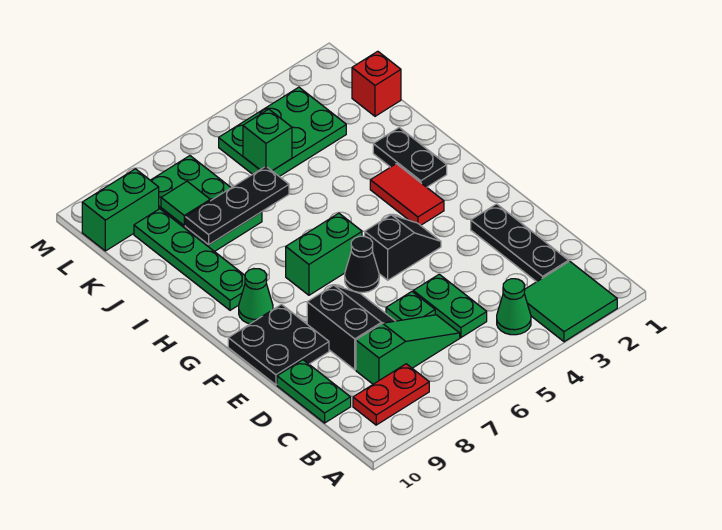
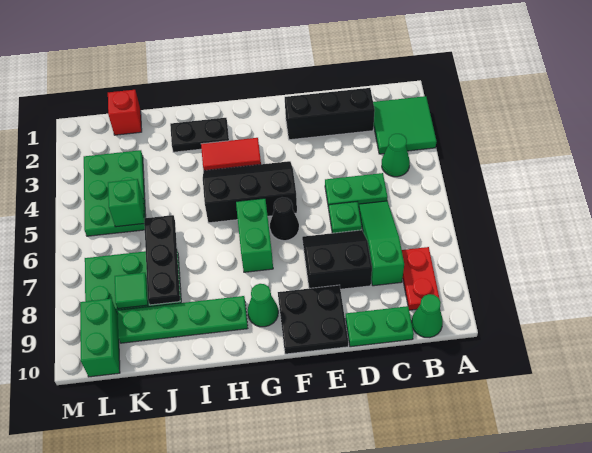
none -> green cone B10 level 1
black plate C2:E2 level 1 -> black brick C2:E2 level 1
black slope F4:F5 level 1 top 5 -> black slope F4:H5 level 1 top 5

